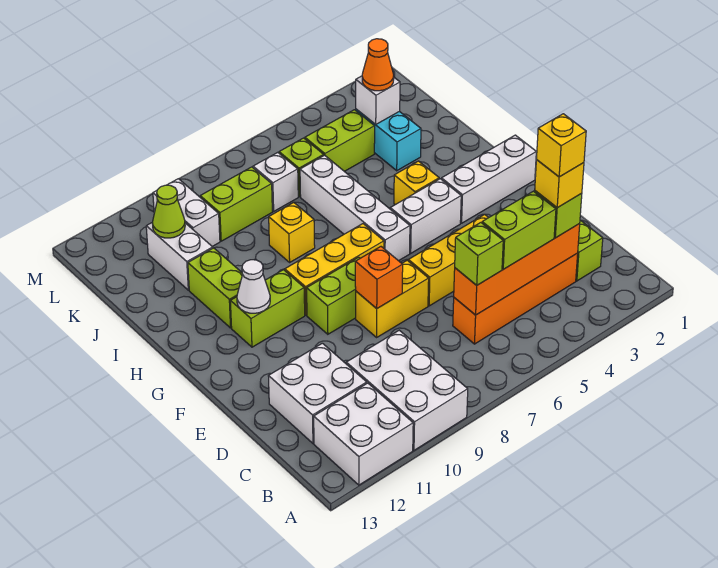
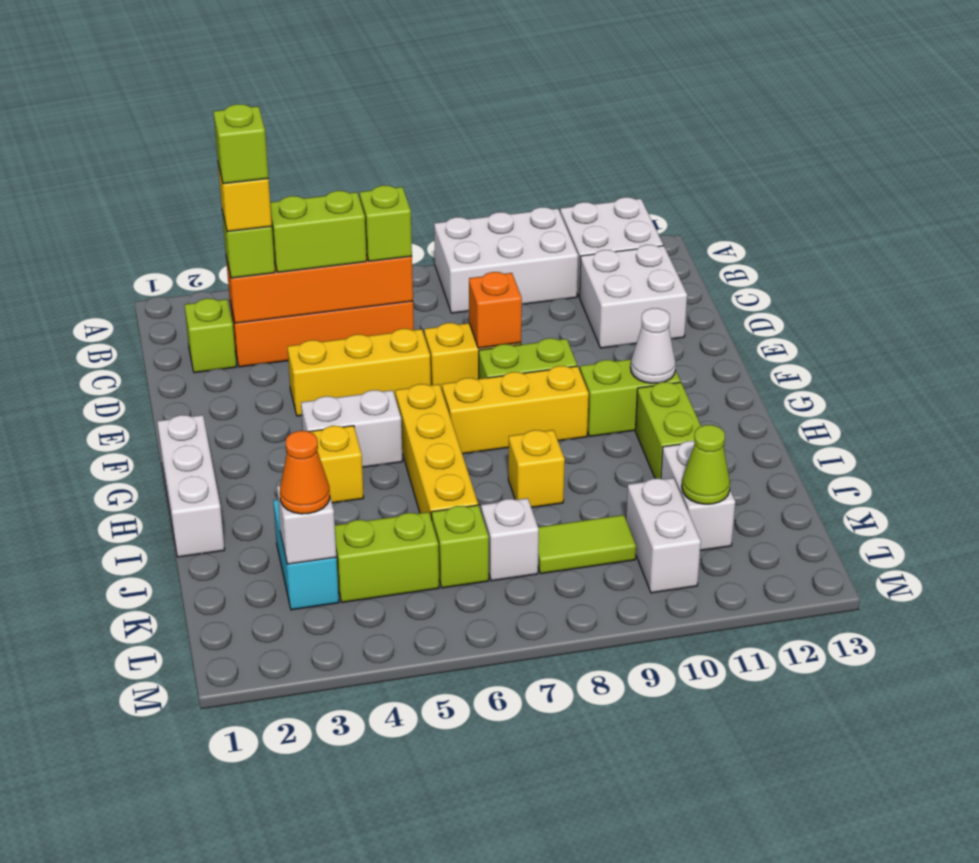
white brick A9:C10 level 1 -> white brick A8:B10 level 1
yellow brick C3 level 5 -> lime brick C3 level 5
white brick G1:G3 level 1 -> white brick G1:I1 level 1
white brick G6:J6 level 1 -> yellow brick G6:J6 level 1
lime brick K8:K9 level 1 -> lime tile K8:K9 level 1

